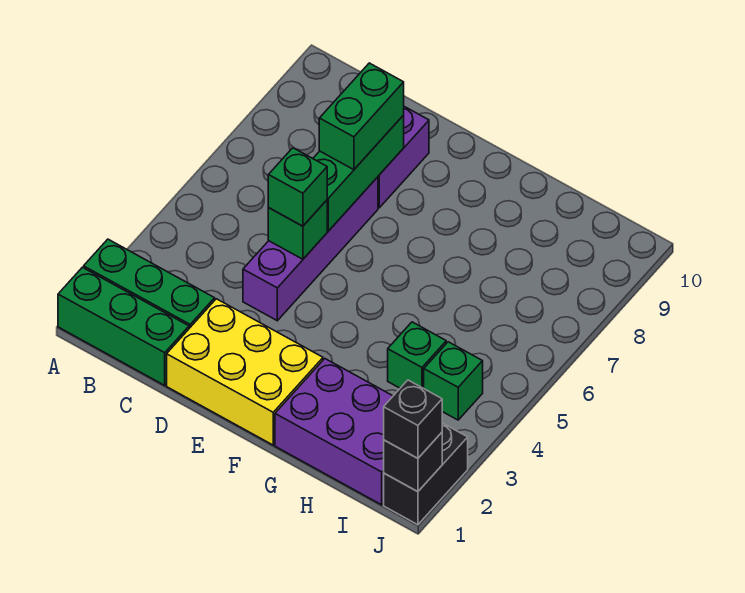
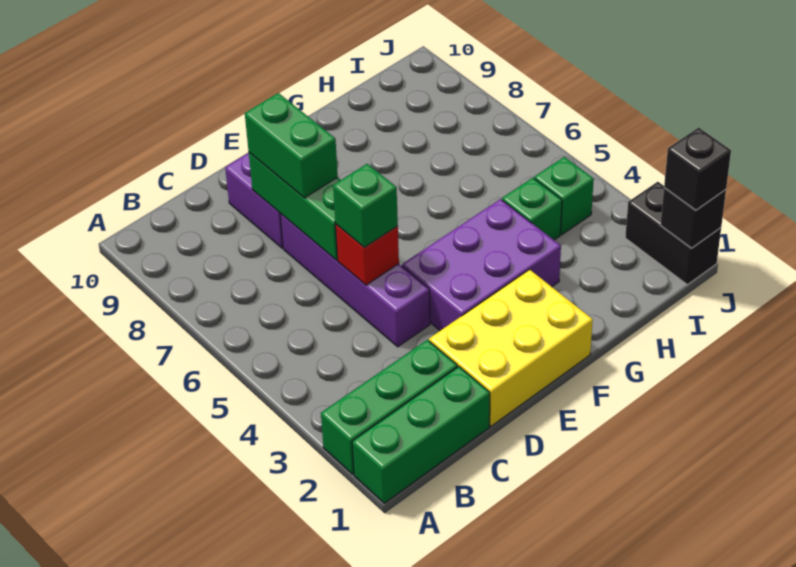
green brick D5 level 2 -> red brick D5 level 2
purple brick G1:I2 level 1 -> purple brick E3:G4 level 1

